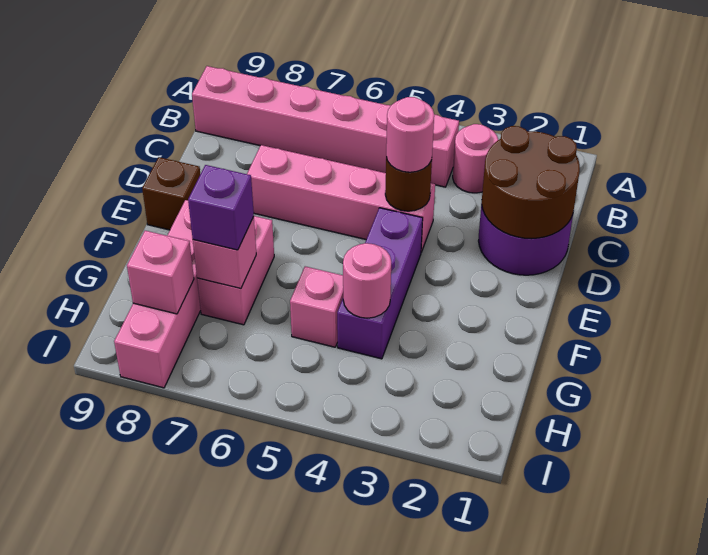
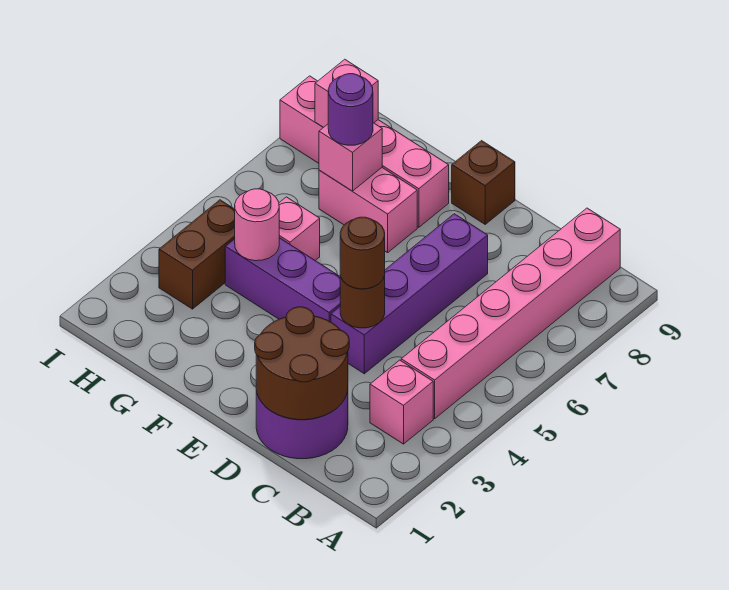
pink round brick B3 level 1 -> pink brick B3 level 1
pink brick D4:D7 level 1 -> purple brick D4:D7 level 1
pink round brick D4 level 3 -> brown round brick D4 level 3
purple brick G7 level 3 -> purple round brick G7 level 3
none -> brown brick H3:H4 level 1

